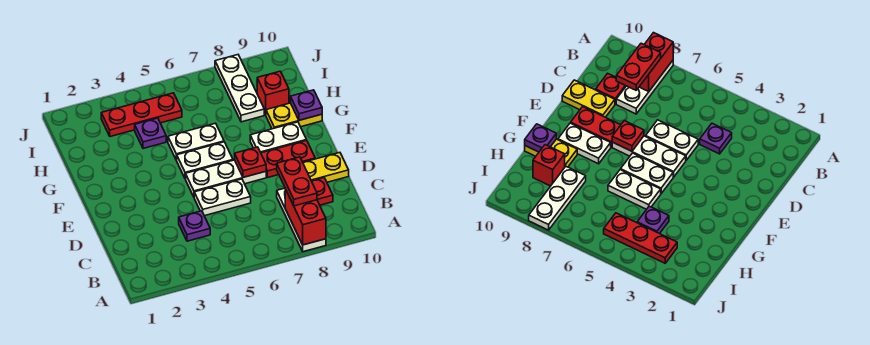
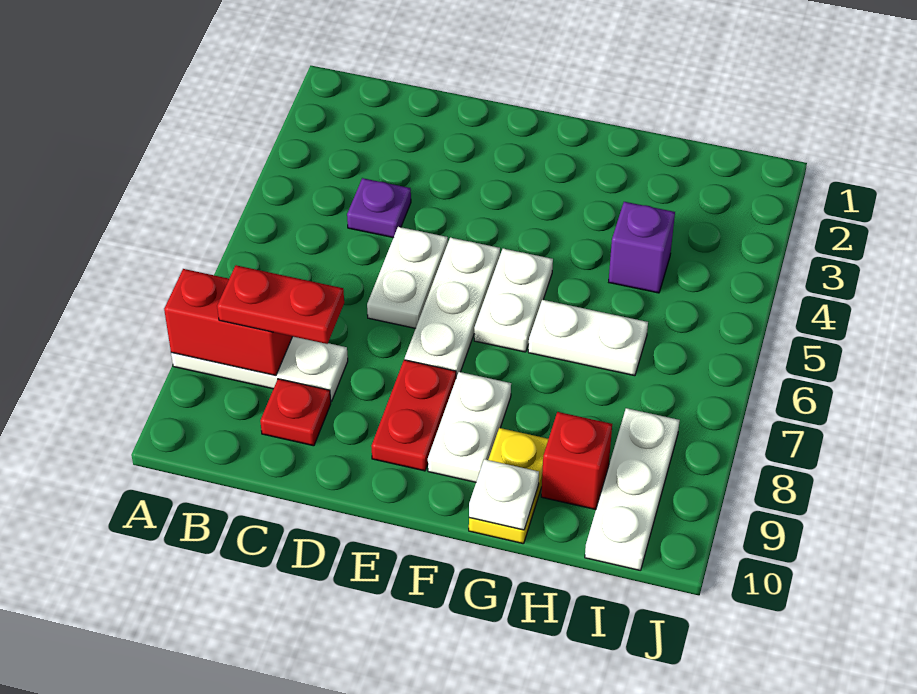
yellow plate D9:D10 level 1 -> none
red plate E7 level 2 -> none
white plate G5:G6 level 1 -> white plate G6:H6 level 1
purple plate G10 level 2 -> white plate G10 level 2
purple plate H4 level 1 -> purple brick H4 level 1
white plate H8:J8 level 1 -> white plate I8:I10 level 1
red plate I3:I5 level 1 -> none

